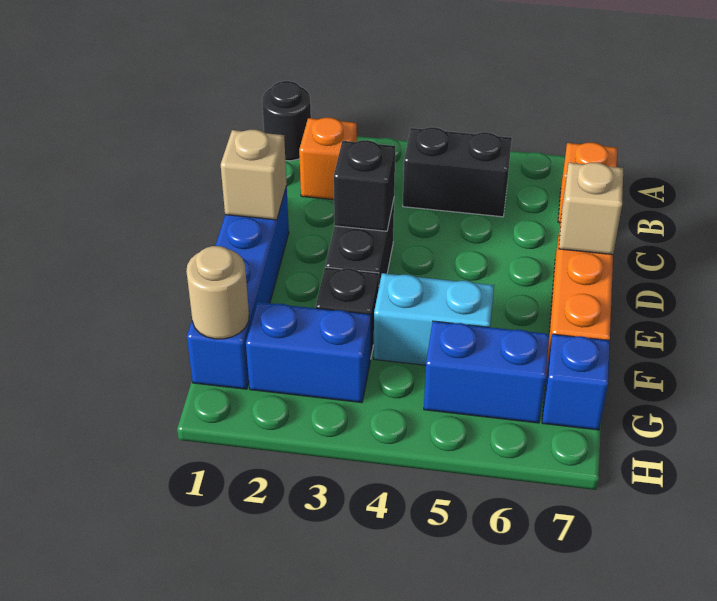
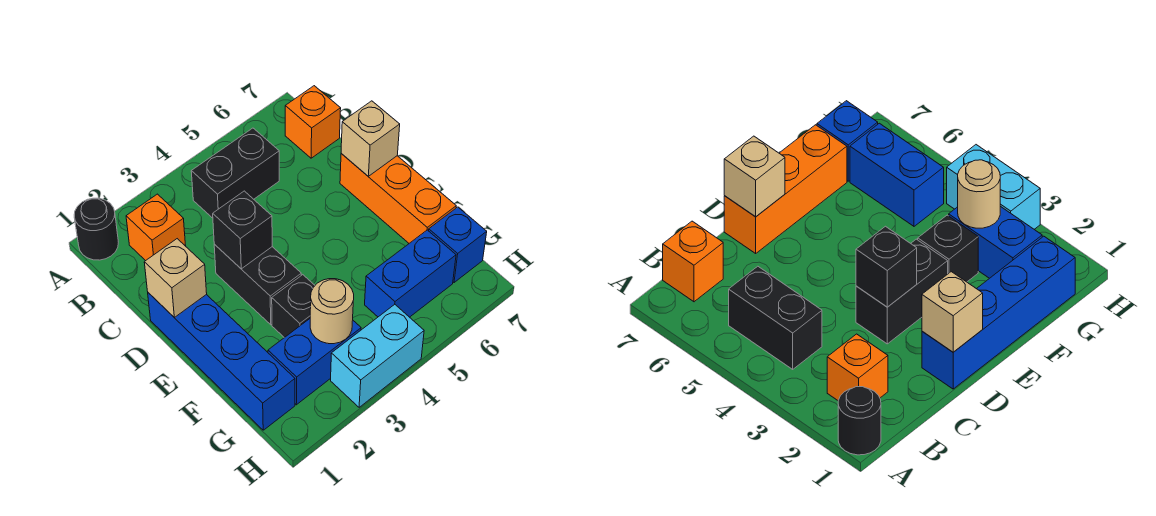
cyan brick F4:F5 level 1 -> cyan brick H3:H4 level 1
tan round brick G1 level 2 -> tan round brick G3 level 2

